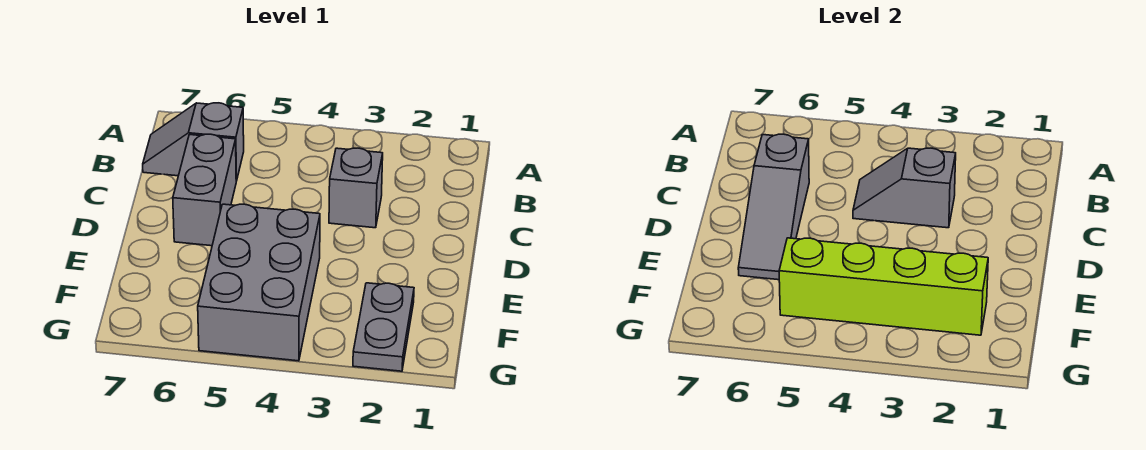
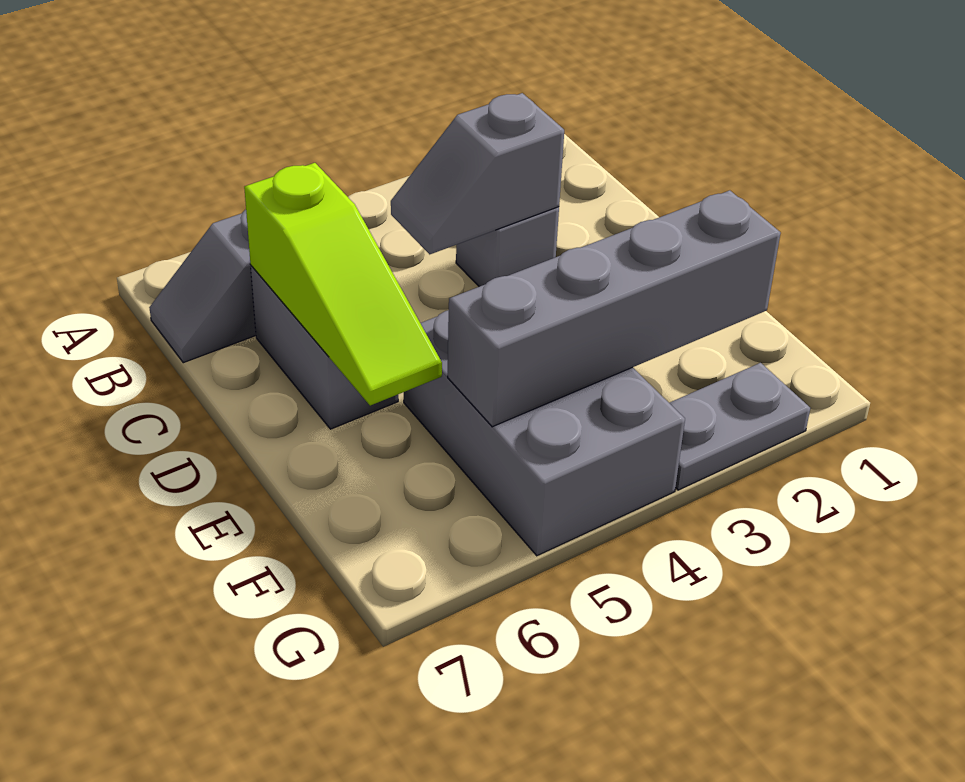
grey slope C6:E6 level 2 top C -> lime slope C6:E6 level 2 top C
grey plate F2:G2 level 1 -> grey plate G2:G3 level 1
lime brick F2:F5 level 2 -> grey brick F2:F5 level 2

